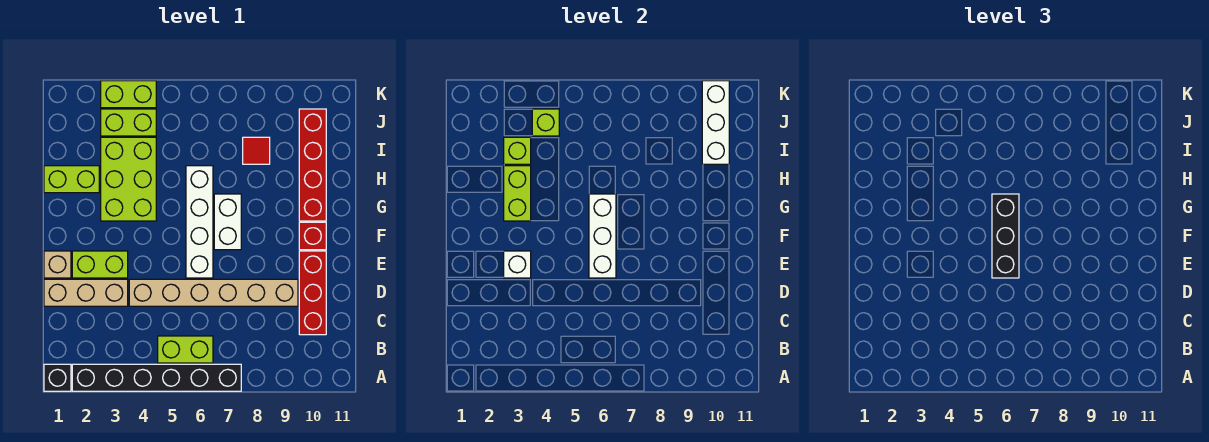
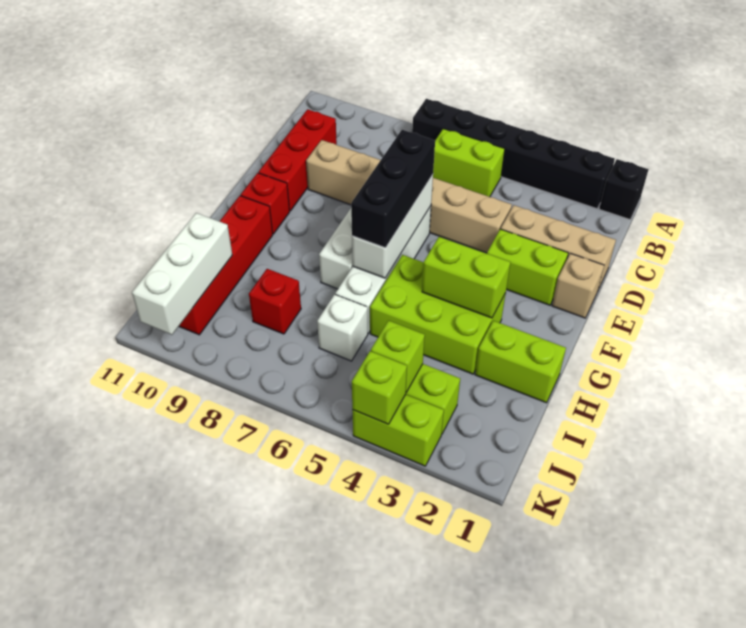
white brick E3 level 2 -> white brick I6 level 1
lime brick G3:I4 level 1 -> lime brick G3:H5 level 1
lime brick G3:H3 level 2 -> lime brick G3:G4 level 2
lime brick I3 level 2 -> lime brick K4 level 2
red tile I8 level 1 -> red brick I8 level 1

